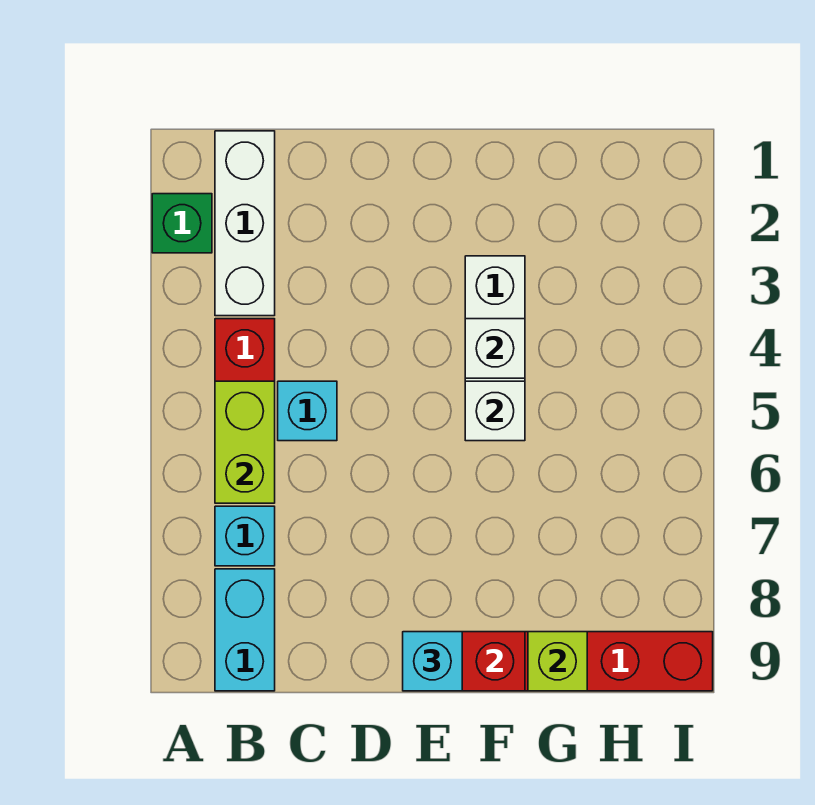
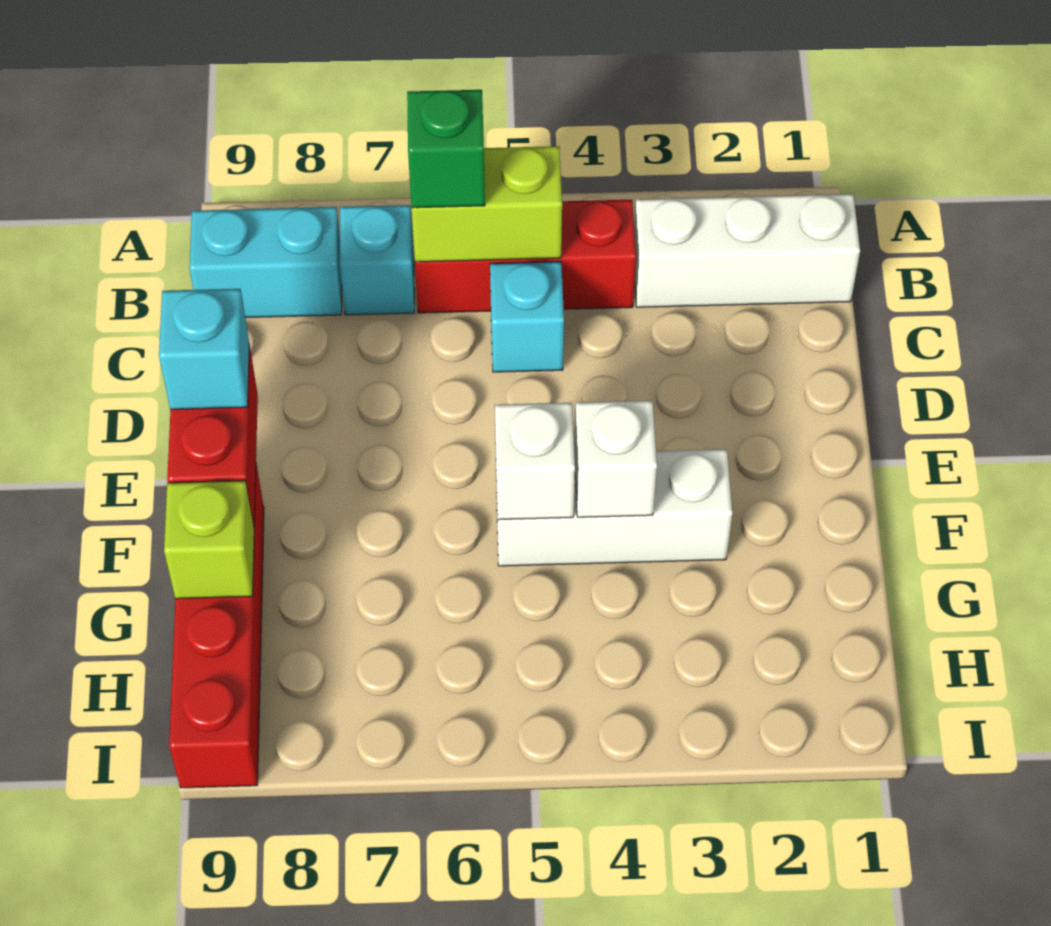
green brick A2 level 1 -> green brick B6 level 3

